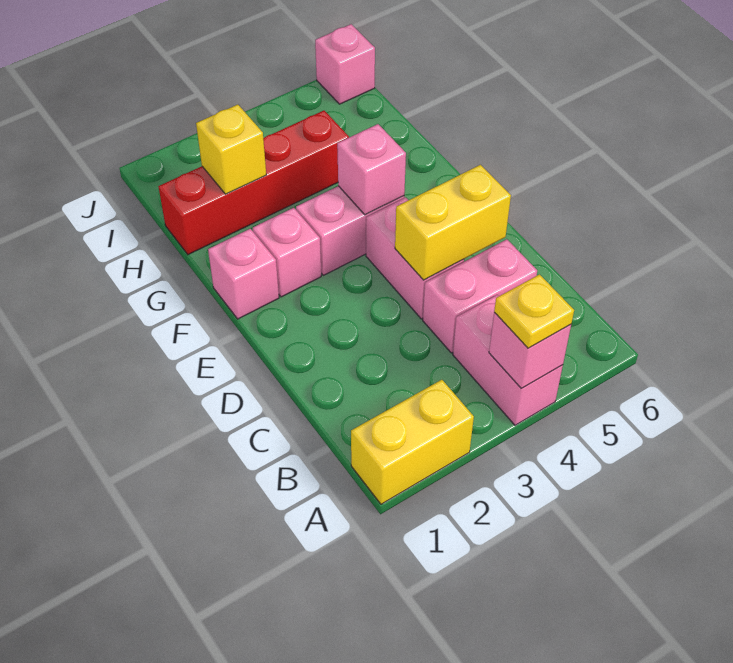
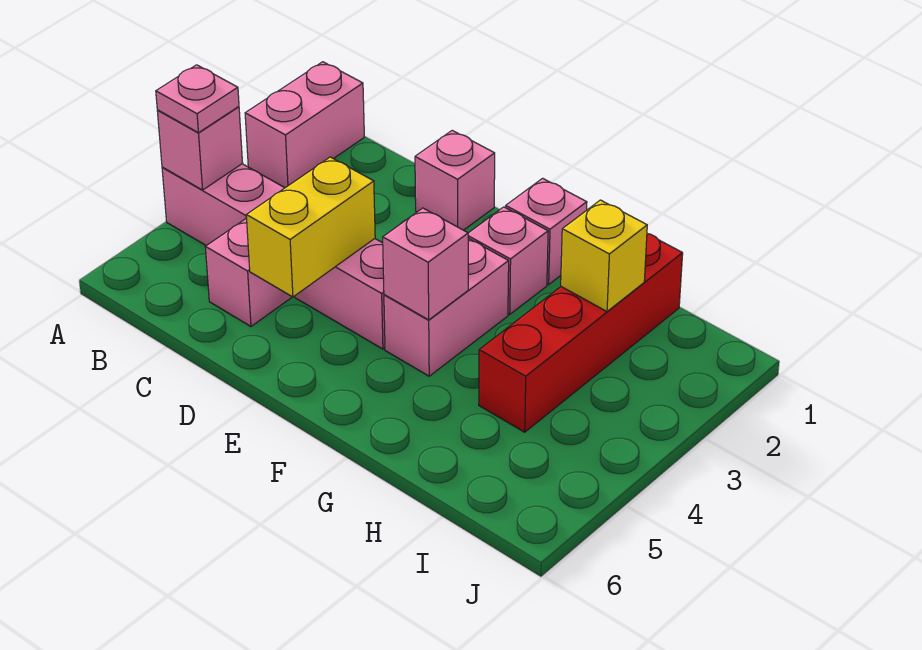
yellow brick A1:A2 level 1 -> pink brick A1:A2 level 1
yellow plate A4 level 3 -> pink plate A4 level 3
pink brick J6 level 1 -> pink brick D1 level 1

